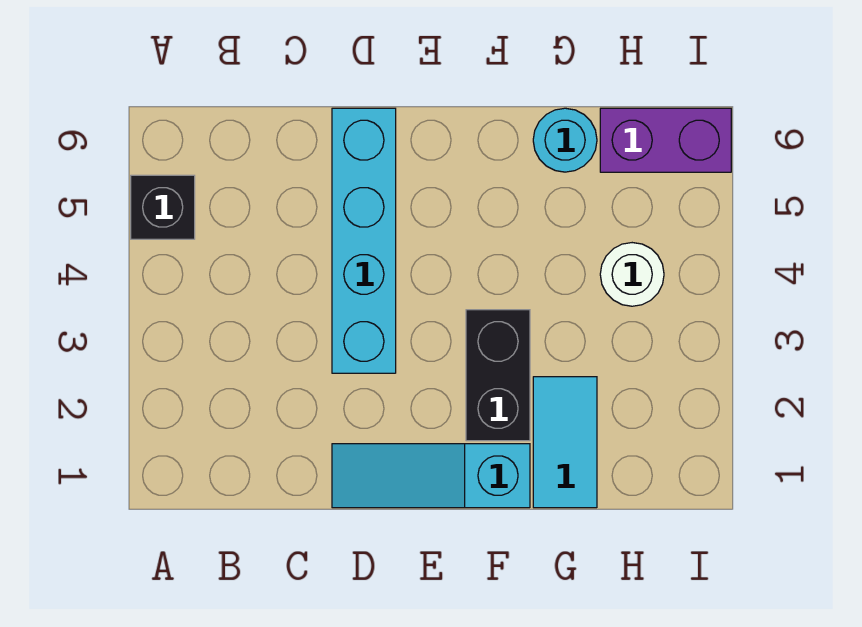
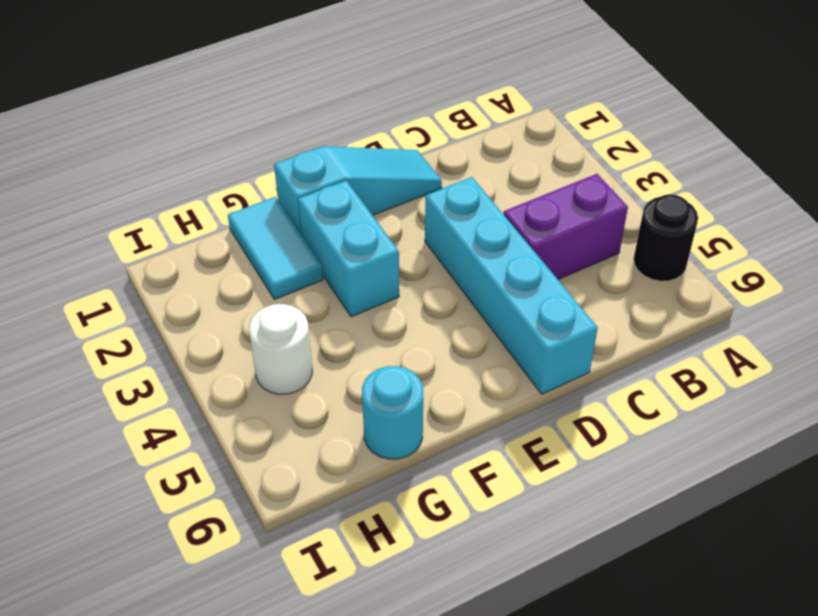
black brick A5 level 1 -> black round brick A5 level 1
black brick F2:F3 level 1 -> cyan brick F2:F3 level 1
purple brick H6:I6 level 1 -> purple brick B4:C4 level 1

